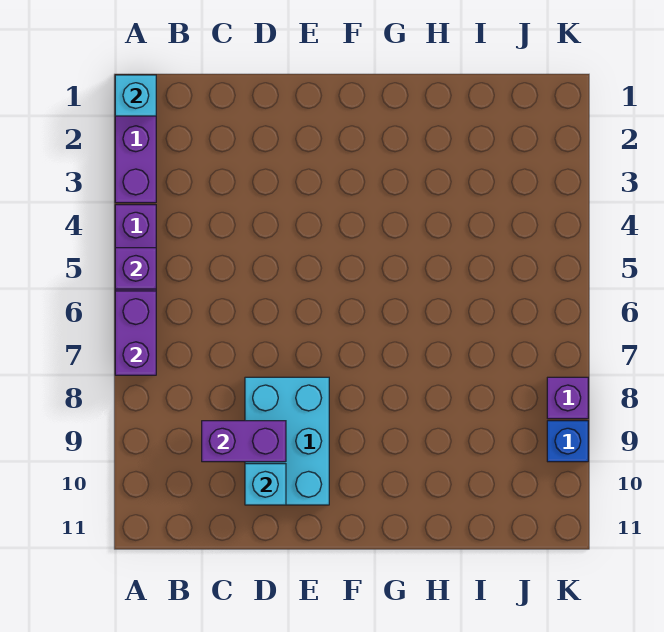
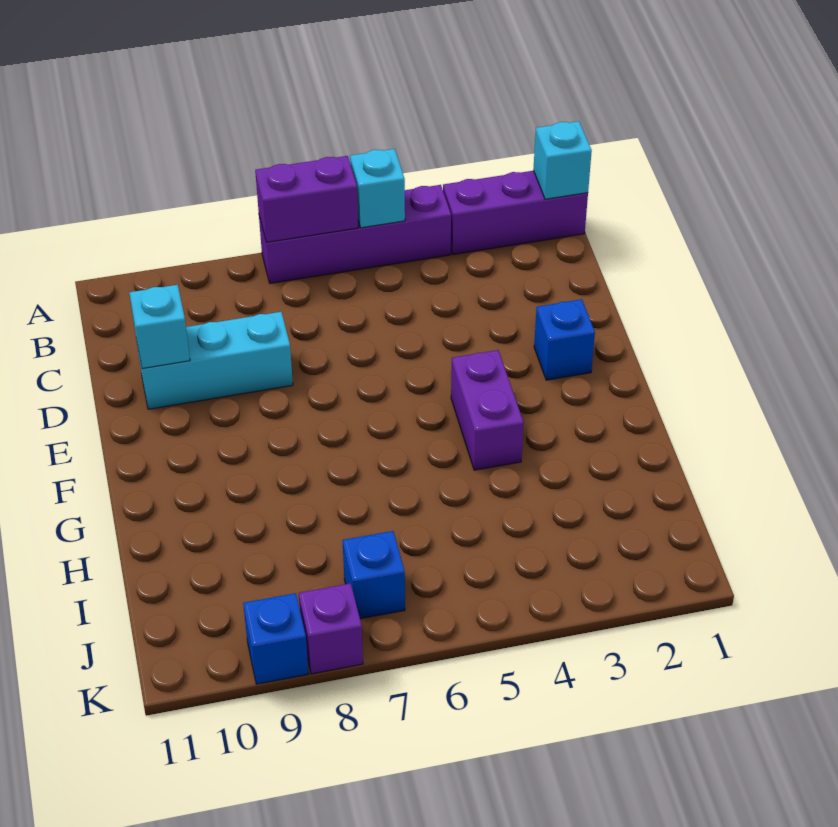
purple brick A5 level 2 -> cyan brick A5 level 2
purple brick C9:D9 level 2 -> purple brick F4:G4 level 1
cyan brick D8:E10 level 1 -> cyan brick D8:D10 level 1
none -> blue brick E2 level 1
none -> blue brick J7 level 1

